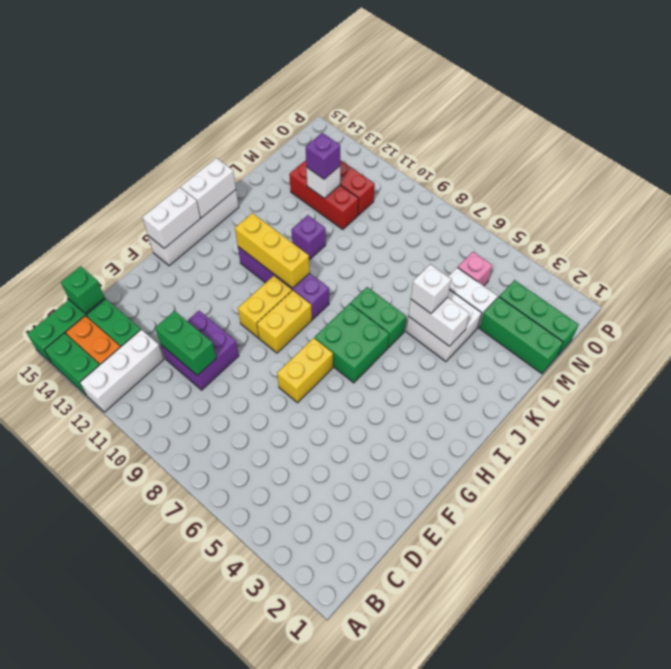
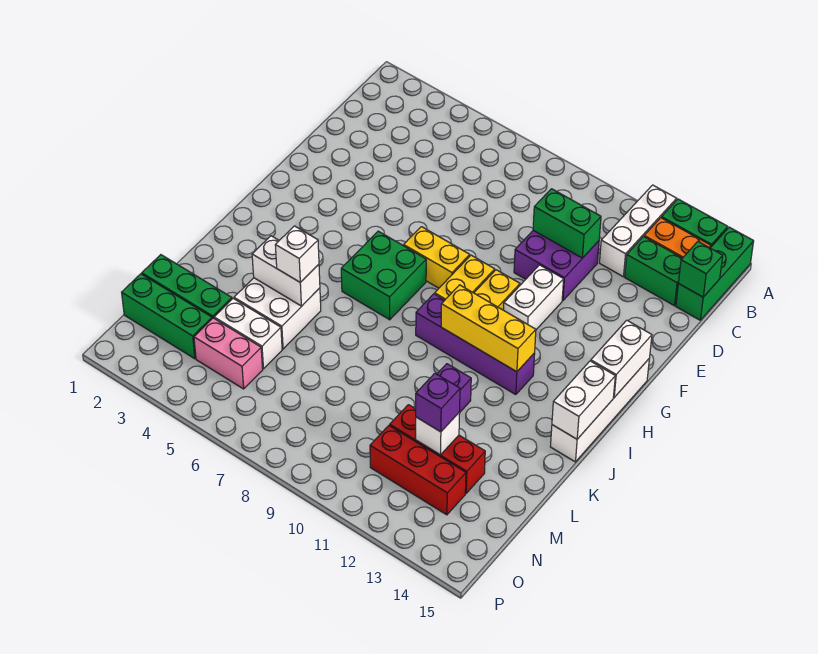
yellow brick F7:G7 level 1 -> yellow brick G7:G8 level 1
none -> white brick F11:G11 level 1
green brick J6:J7 level 1 -> none
pink brick N5 level 1 -> pink brick N4:N5 level 1

